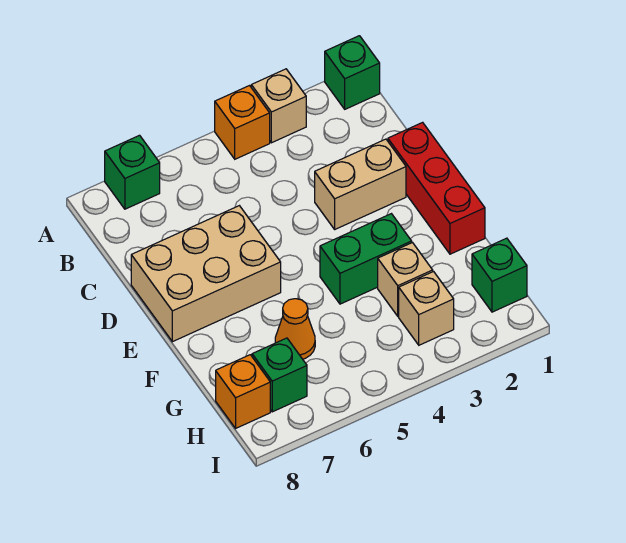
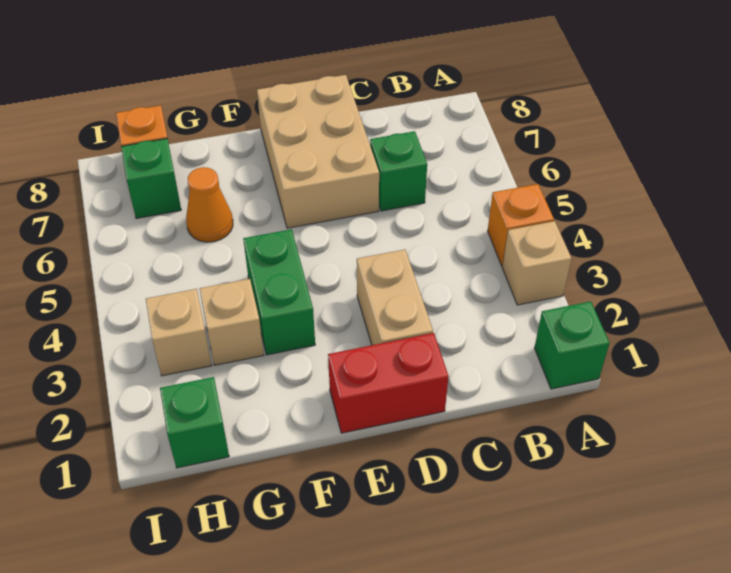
green brick A7 level 1 -> green brick C6 level 1
red brick D1:F1 level 1 -> red brick D1:E1 level 1

